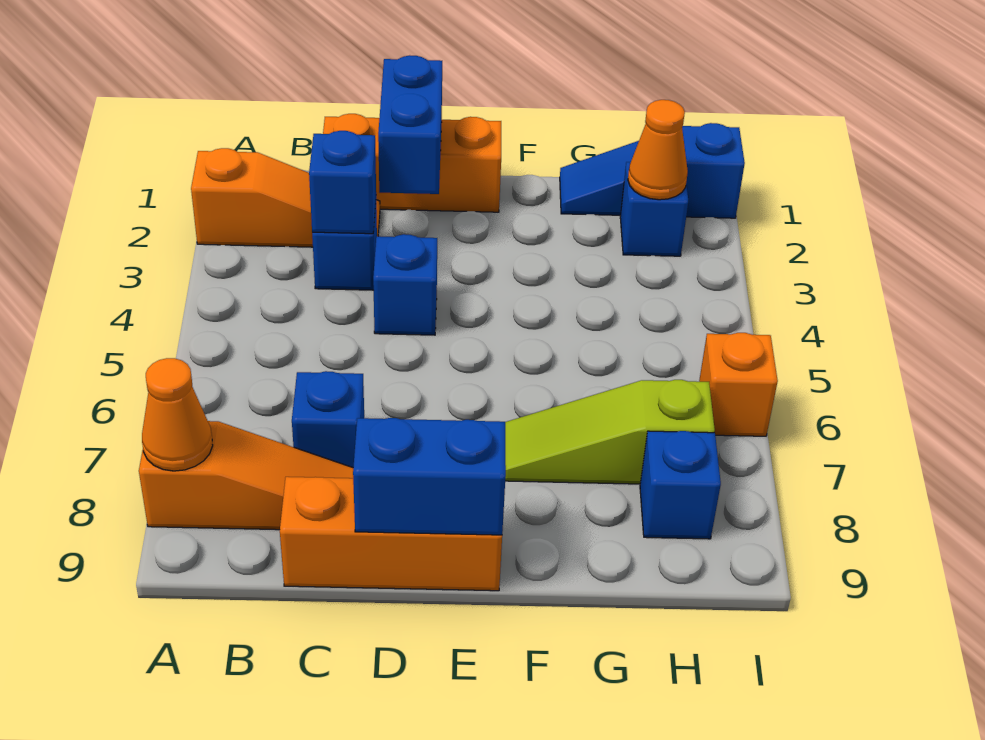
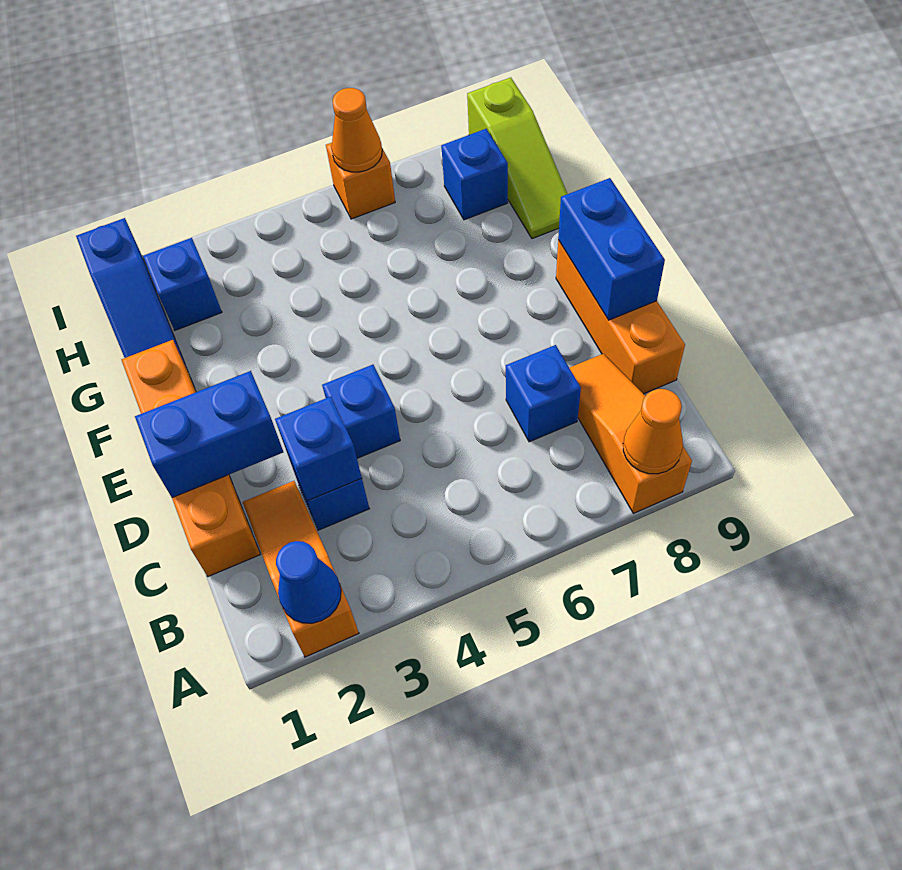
none -> blue cone A2 level 2
orange brick C1:E1 level 1 -> orange brick C1:F1 level 1
lime slope F7:H7 level 1 top H -> lime slope G9:I9 level 1 top I
orange cone H2 level 2 -> orange cone I6 level 2

